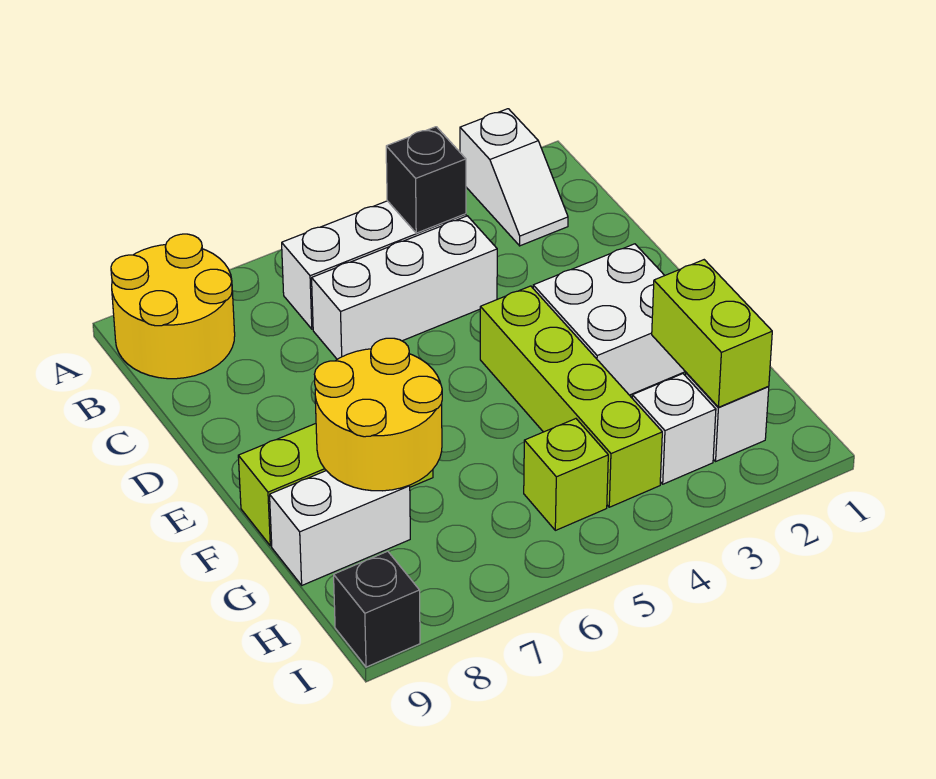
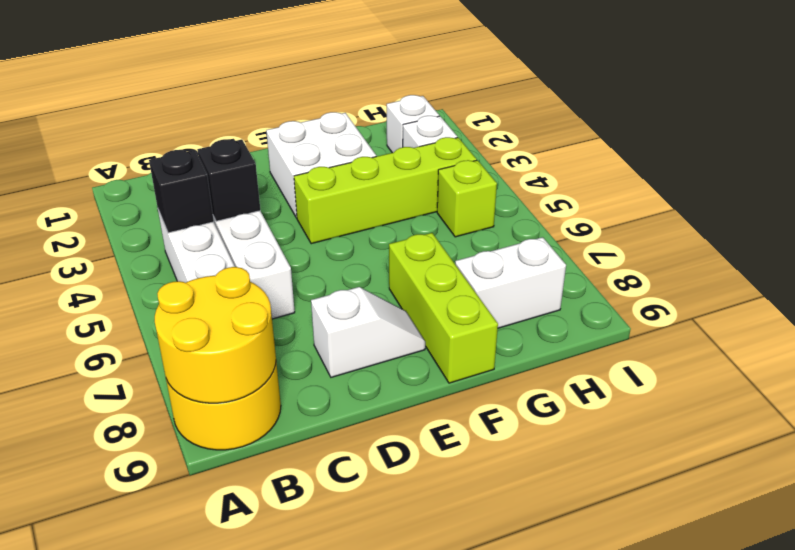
white slope A2:B2 level 1 top A -> white slope D8:E8 level 1 top D
yellow round brick F7:G8 level 2 -> yellow round brick A8:B9 level 2
lime brick G2:H2 level 2 -> none
white brick G8:G9 level 1 -> white brick G8:H8 level 1
black brick I9 level 1 -> black brick C4 level 2

